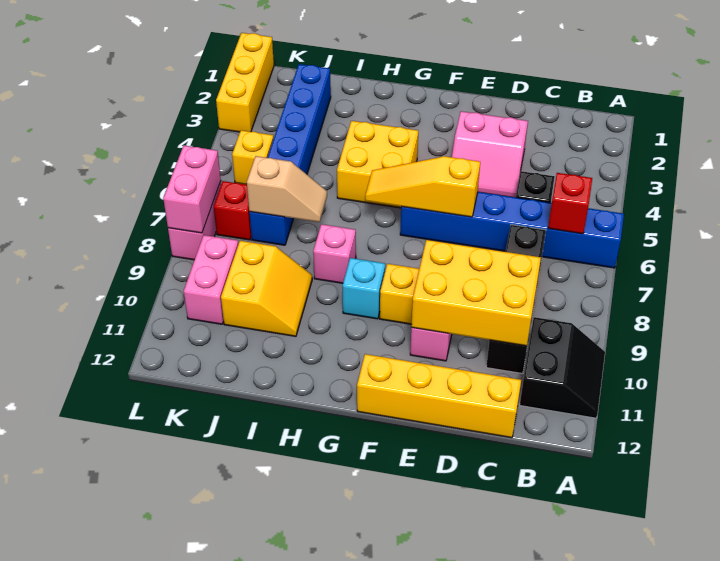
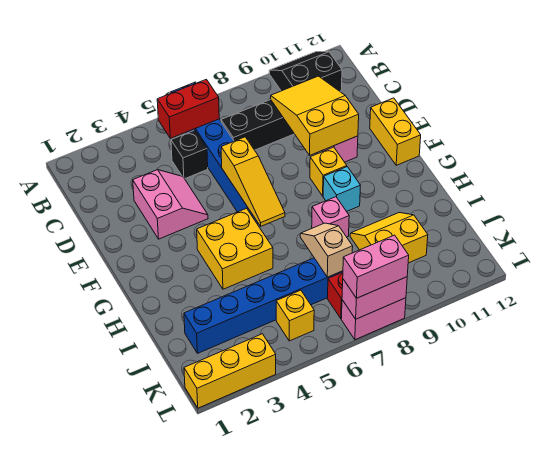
red brick B6 level 2 -> red brick B5:B6 level 2
yellow brick C9:E10 level 2 -> yellow slope C9:E10 level 2 top E
yellow brick C12:F12 level 1 -> yellow brick E12:F12 level 1
pink brick K9:K10 level 1 -> pink brick L7:L8 level 3

